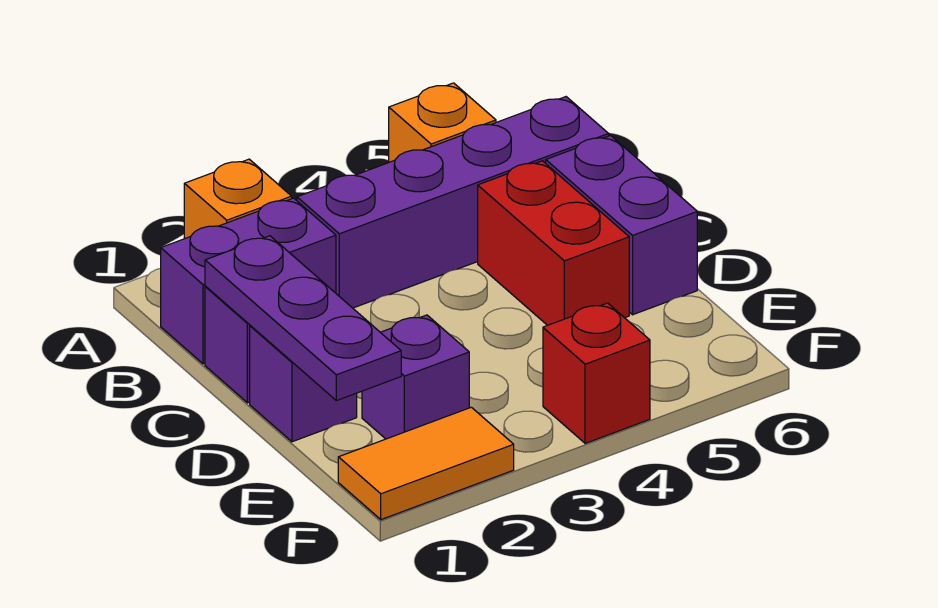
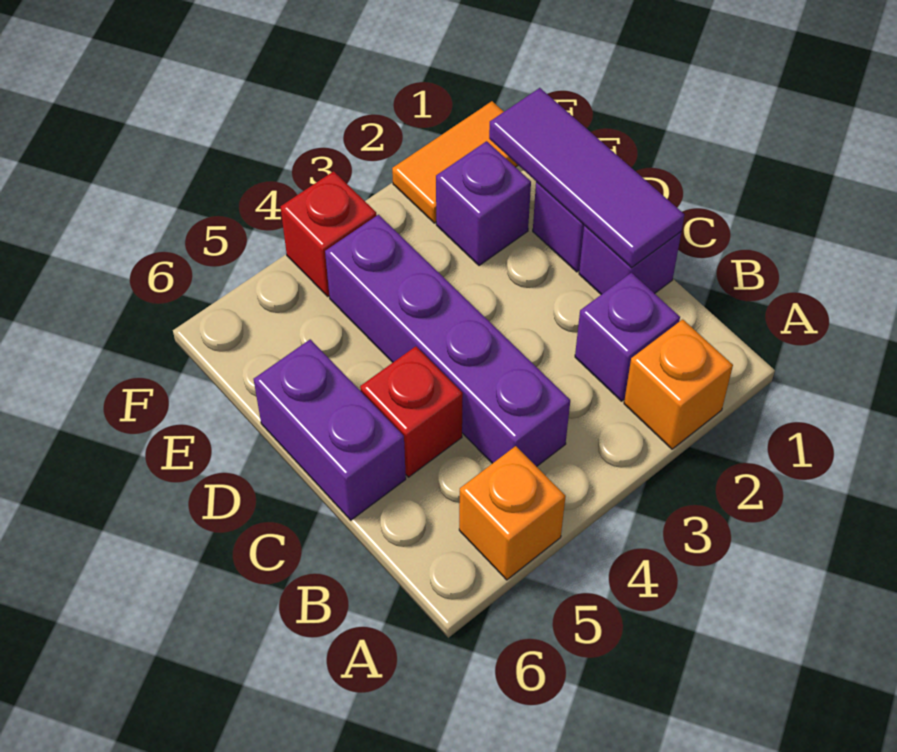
purple brick B1:B2 level 1 -> purple brick B2 level 1
purple brick B3:B6 level 1 -> purple brick B4:E4 level 1
purple plate C1:E1 level 2 -> purple tile C1:E1 level 2
red brick C5:D5 level 1 -> red brick C5 level 1

